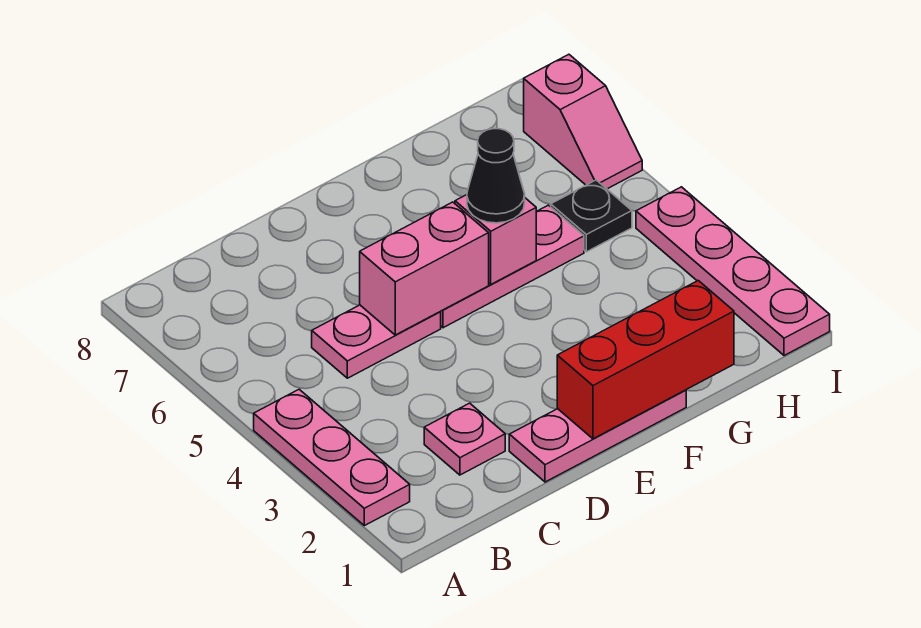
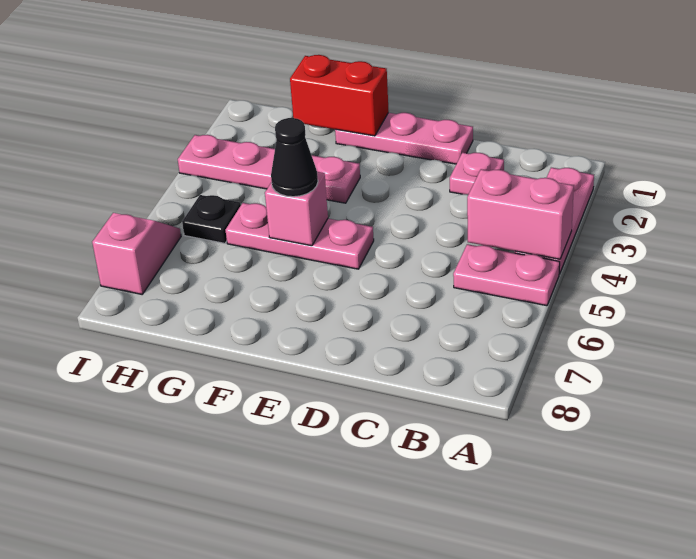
pink plate C5:D5 level 1 -> pink plate A5:B5 level 1
pink brick D5:E5 level 2 -> pink brick A4:B4 level 2
red brick E1:G1 level 2 -> red brick F1:G1 level 2
pink plate I1:I4 level 1 -> pink plate F3:I3 level 1

